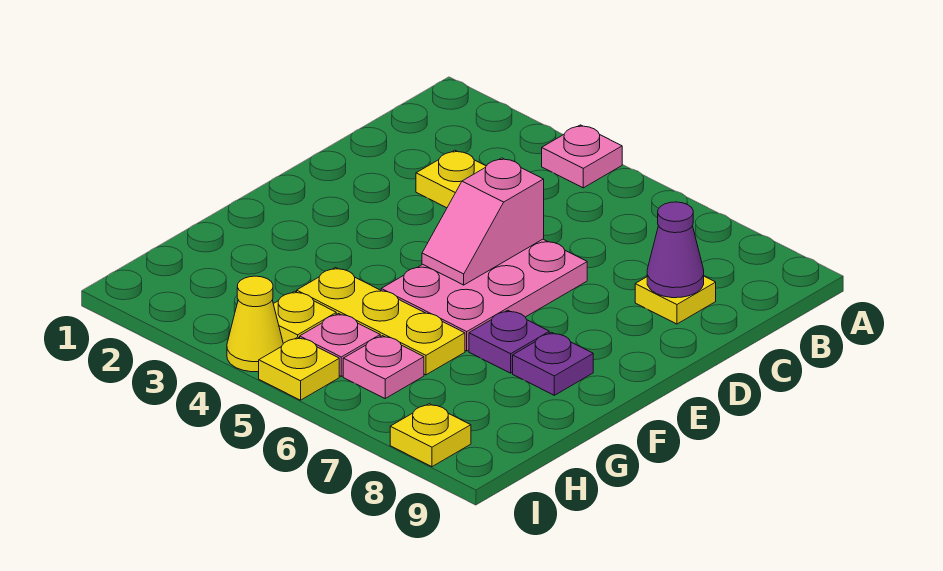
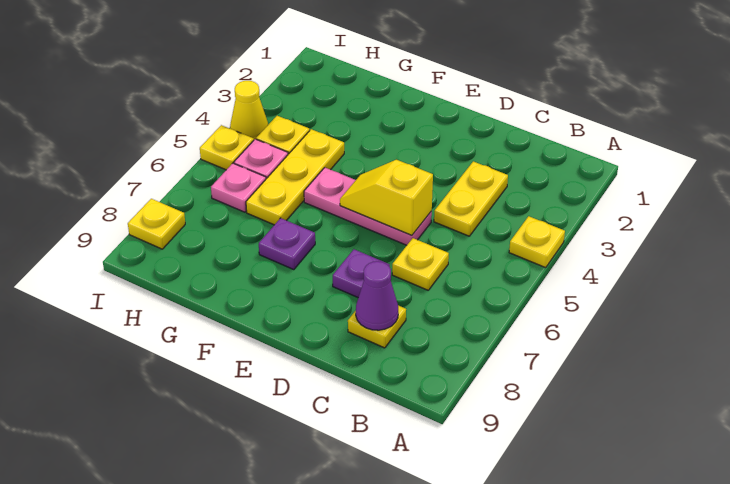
pink plate A4 level 1 -> yellow plate A4 level 1
none -> yellow plate C6 level 1
pink plate D5:F6 level 1 -> pink plate D5:F5 level 1
pink slope D5:E5 level 2 top D -> yellow slope D5:E5 level 2 top D
purple plate F8 level 1 -> purple plate D7 level 1

